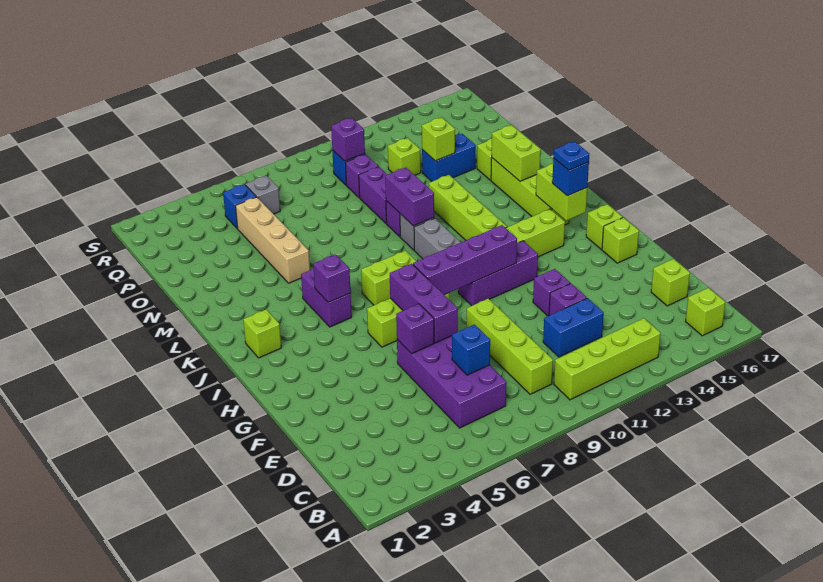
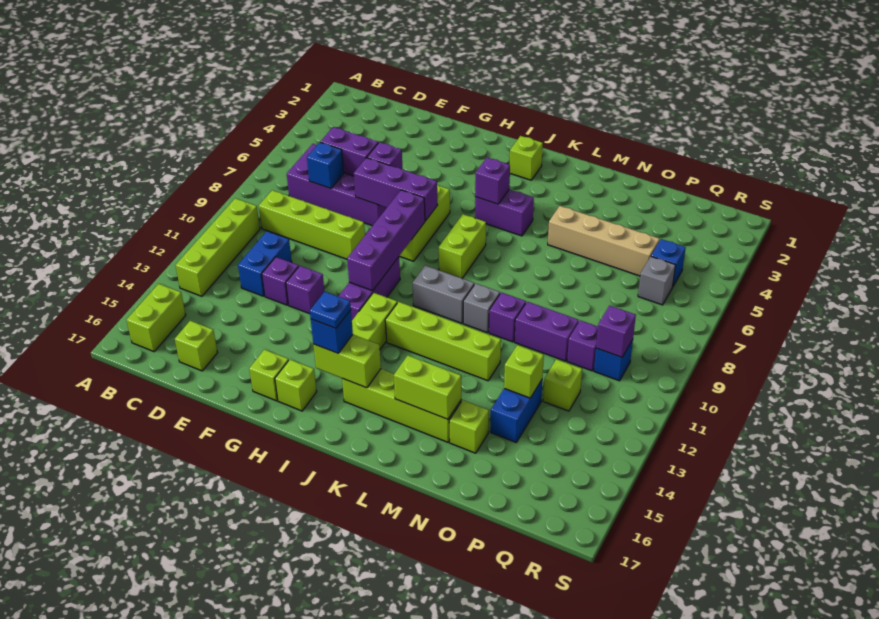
lime brick B16 level 1 -> lime brick B15:B16 level 1
purple brick L10:M10 level 2 -> purple brick D6:E6 level 2

